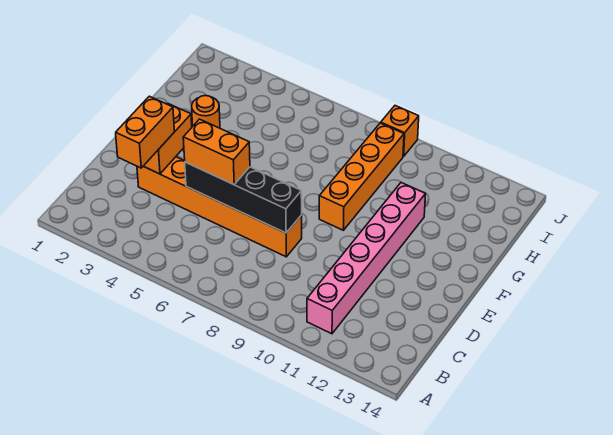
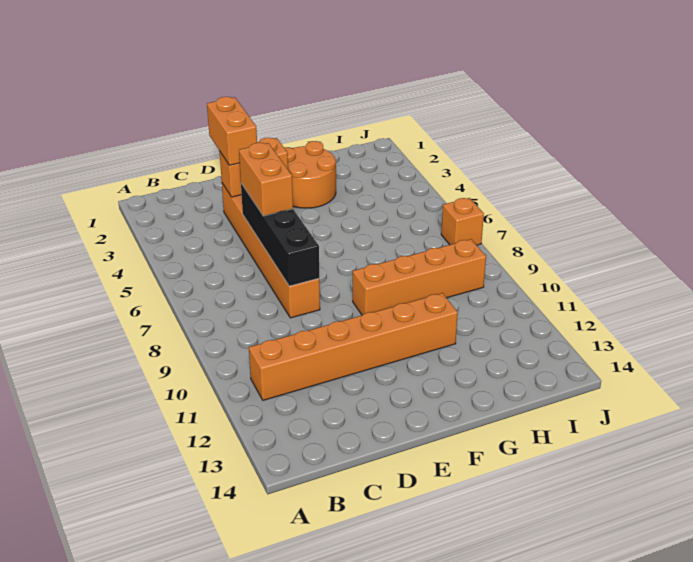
pink brick B11:G11 level 1 -> orange brick B11:G11 level 1
orange brick C3:D3 level 3 -> orange brick D2:D3 level 3
orange round brick G3 level 1 -> orange round brick F2:G3 level 1
orange brick J9 level 1 -> orange brick J7 level 1

